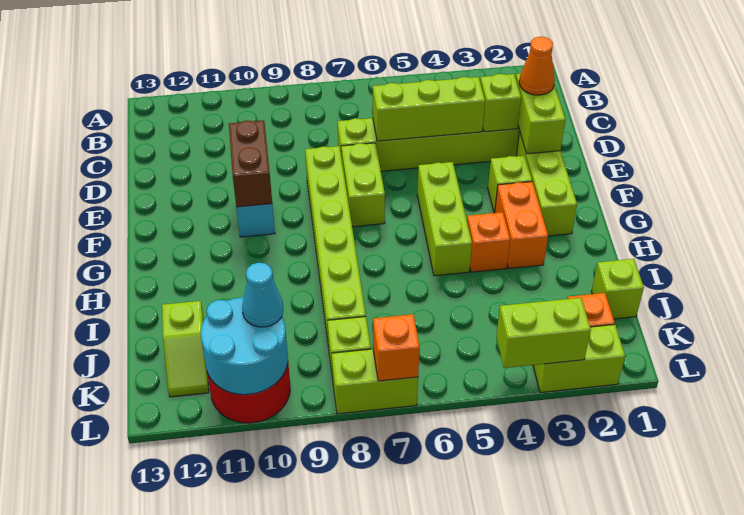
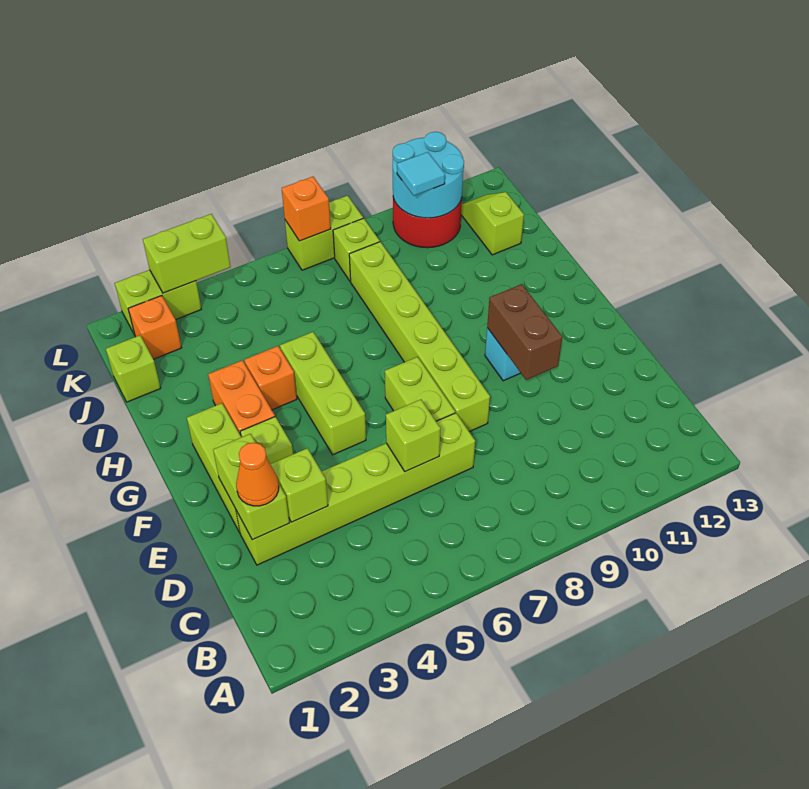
lime brick D4:D6 level 2 -> lime brick D6 level 2
cyan cone K10 level 3 -> cyan tile K10 level 3

